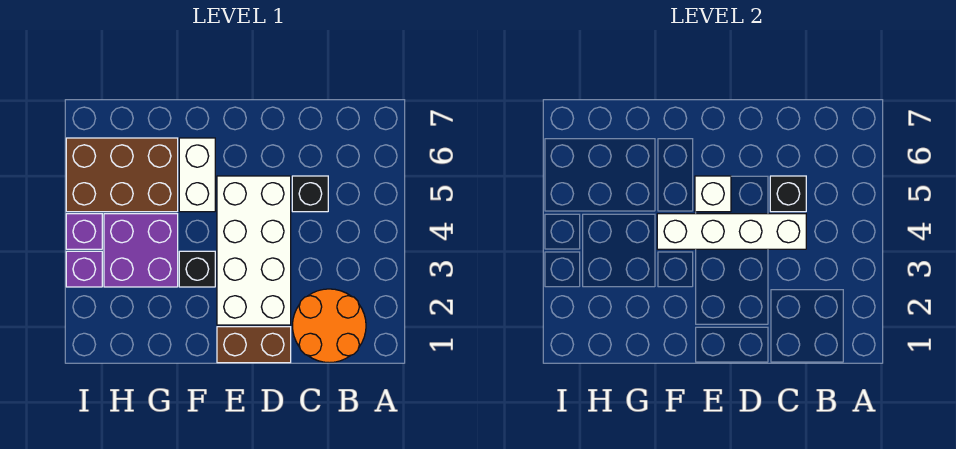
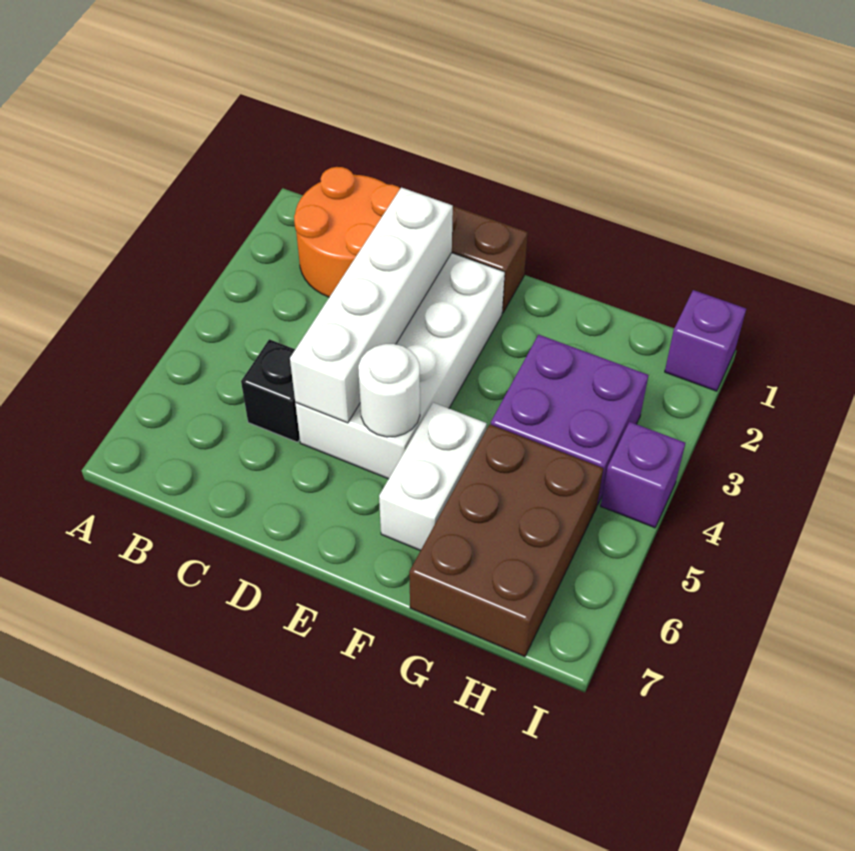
white brick C4:F4 level 2 -> white brick D2:D5 level 2
black brick C5 level 2 -> none
white brick E5 level 2 -> white round brick E5 level 2
black brick F3 level 1 -> none
brown brick G5:I6 level 1 -> brown brick G5:H7 level 1
purple brick I3 level 1 -> purple brick I1 level 1

